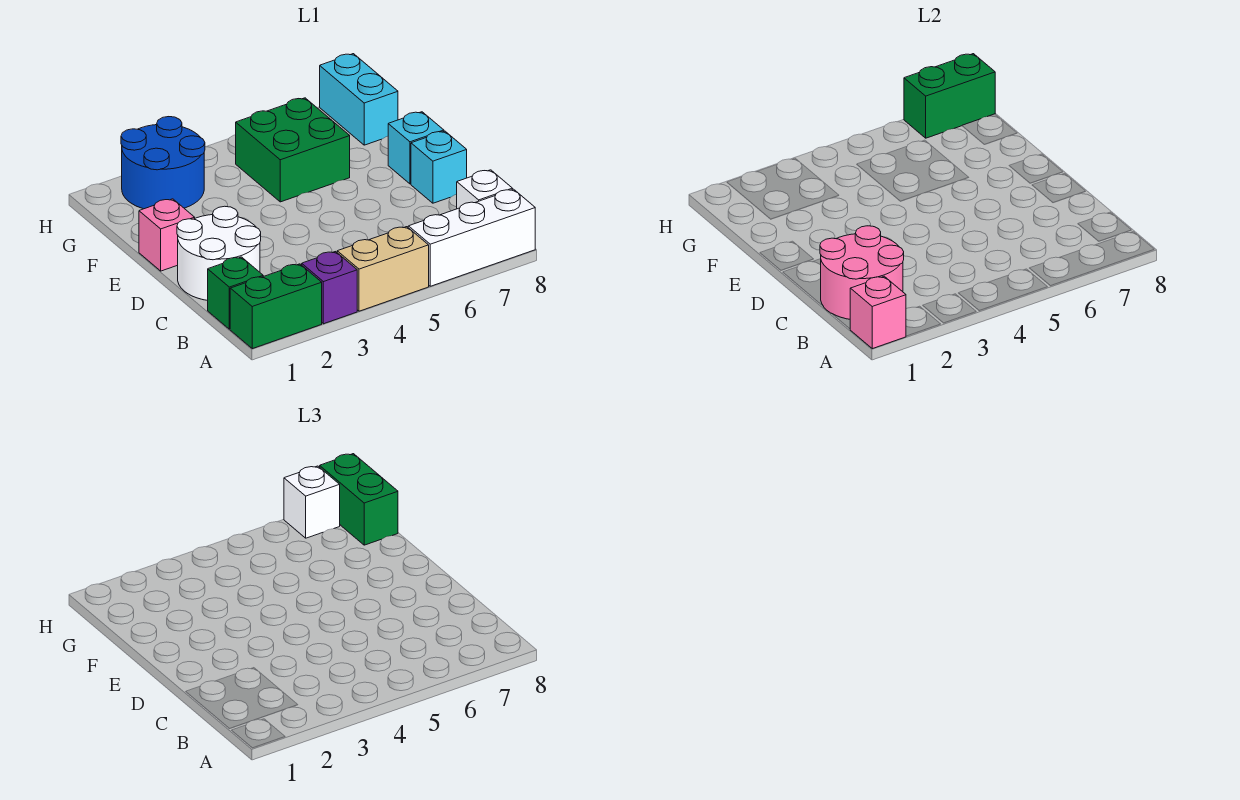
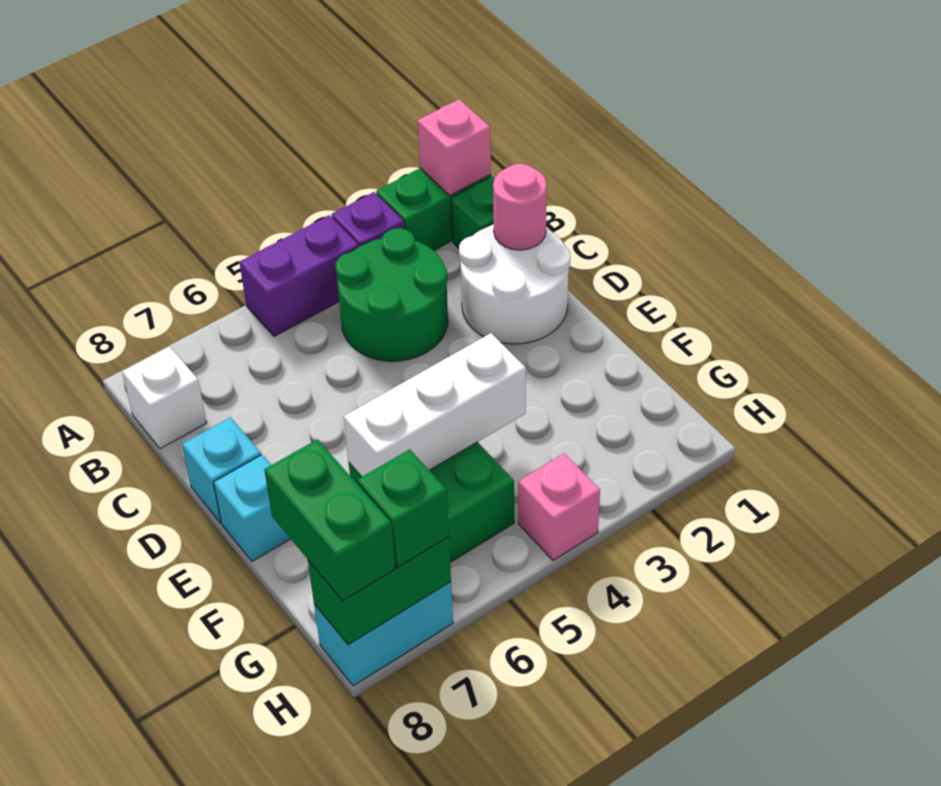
tan brick A4:A5 level 1 -> purple brick A4:A5 level 1
white brick A6:A8 level 1 -> white brick F4:F6 level 2
pink round brick B1:C2 level 2 -> pink round brick C1 level 2
none -> green round brick B3:C4 level 1
pink brick E1 level 1 -> pink brick H4 level 1
blue round brick G2:H3 level 1 -> none
cyan brick G8:H8 level 1 -> cyan brick H7:H8 level 1
white brick H7 level 3 -> green brick H7 level 3

